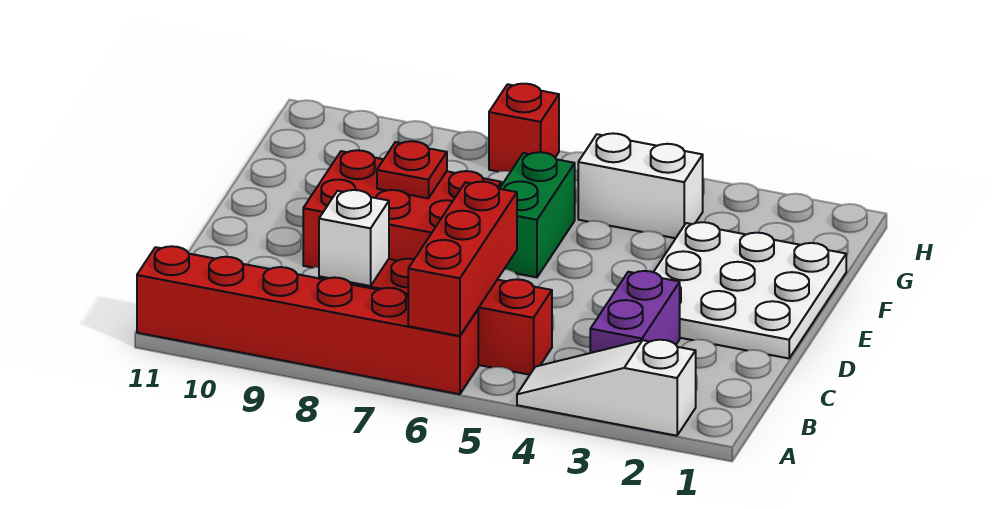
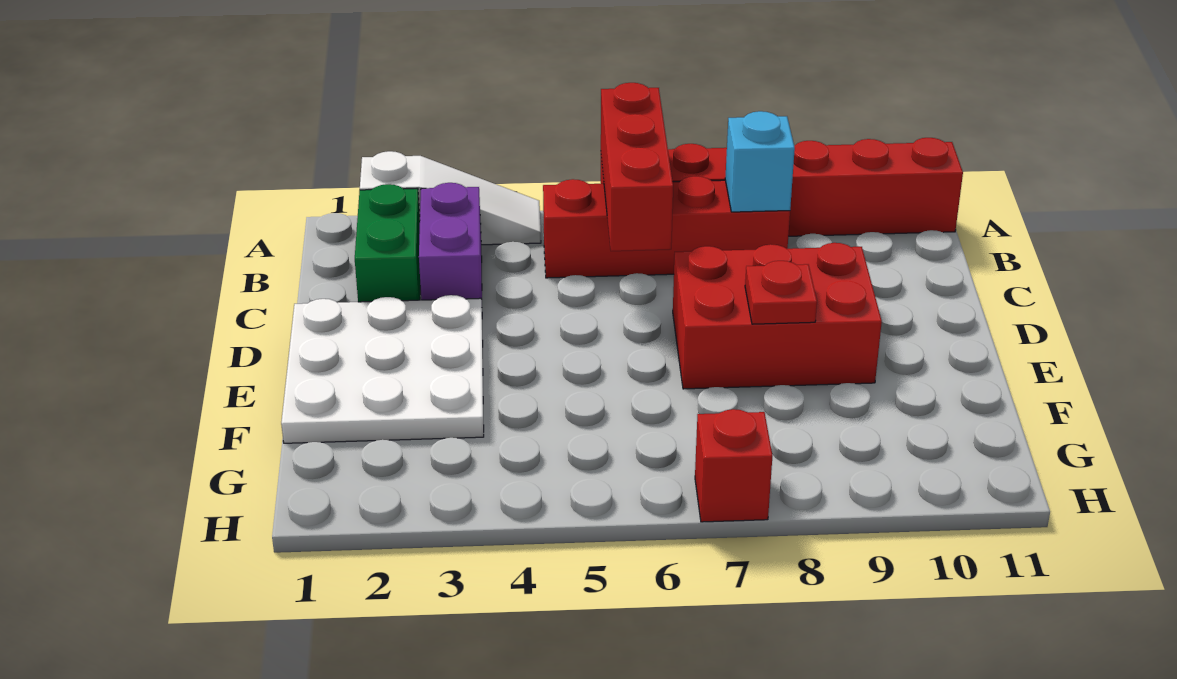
white brick B8 level 2 -> cyan brick B8 level 2
green brick E6:F6 level 1 -> green brick B2:C2 level 1
white brick G4:G5 level 1 -> none

